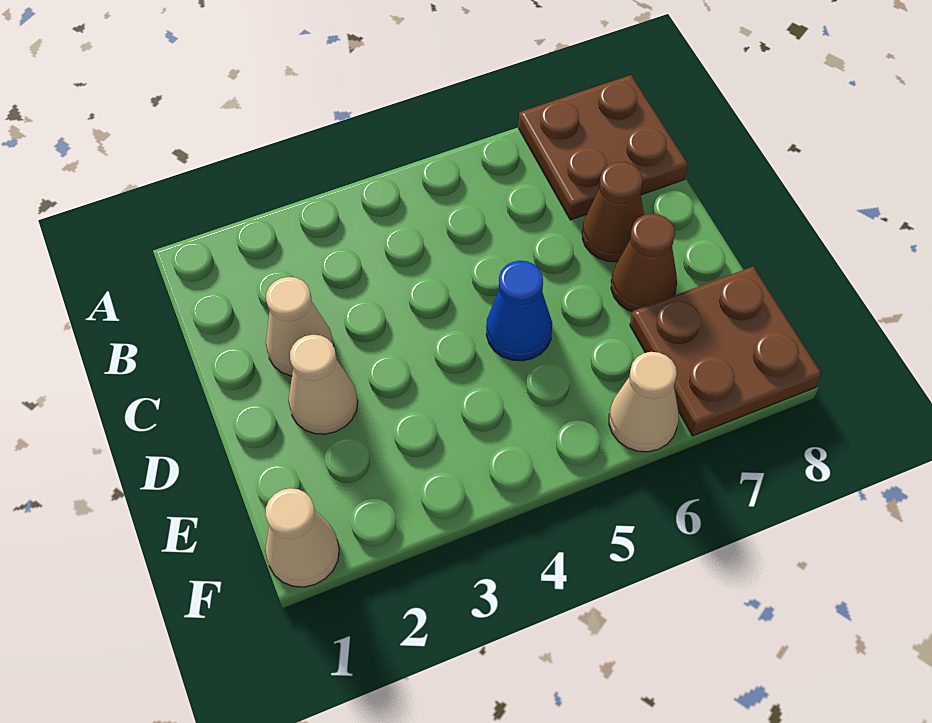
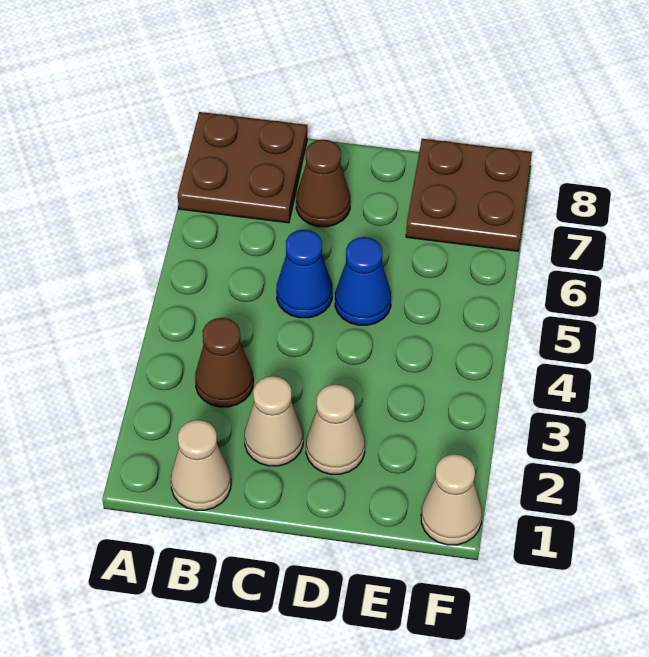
none -> blue cone C5 level 1
brown cone D7 level 1 -> brown cone B3 level 1
tan cone F6 level 1 -> tan cone B1 level 1

